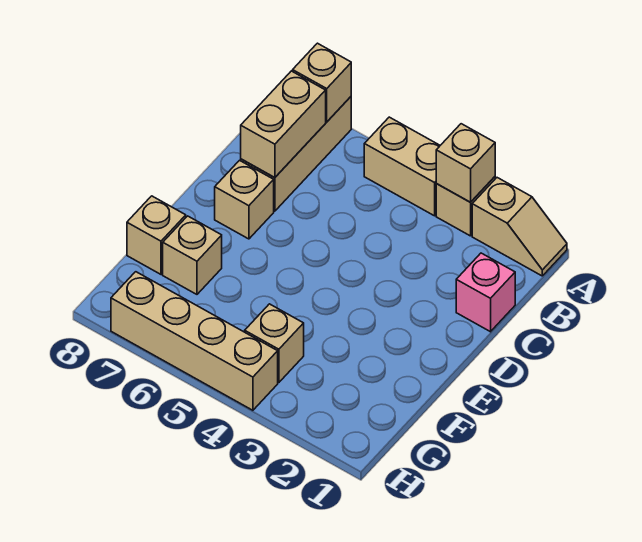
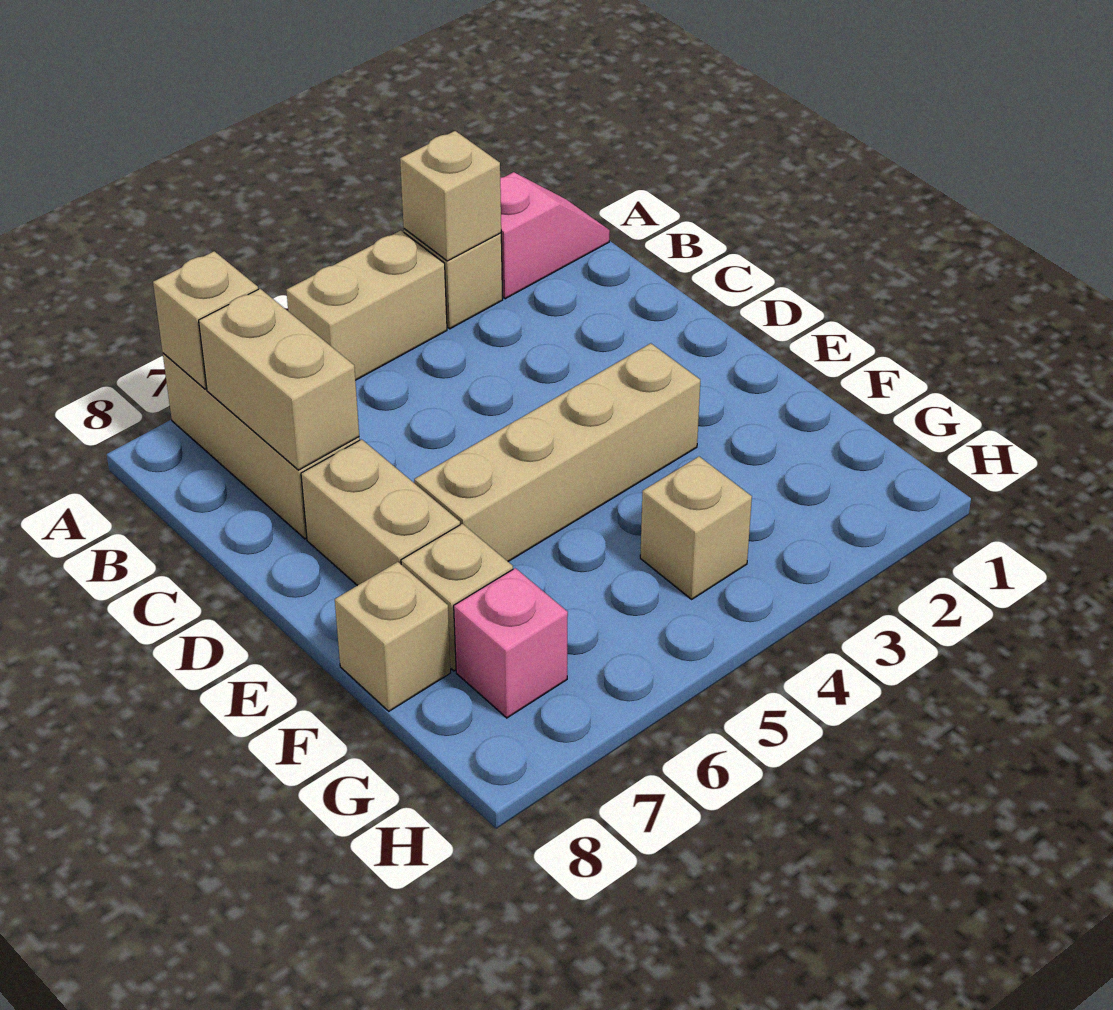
tan slope A1:A2 level 1 top 2 -> pink slope A1:A2 level 1 top 2
pink brick C1 level 1 -> pink brick G7 level 1
tan brick D7 level 1 -> tan brick D7:E7 level 1
tan brick H4:H7 level 1 -> tan brick E3:E6 level 1

